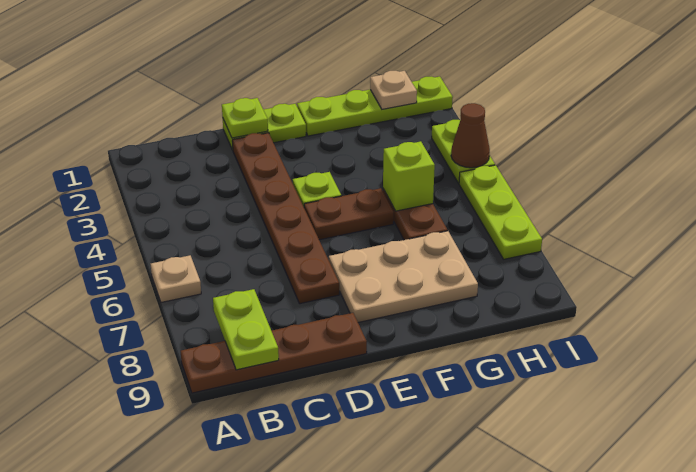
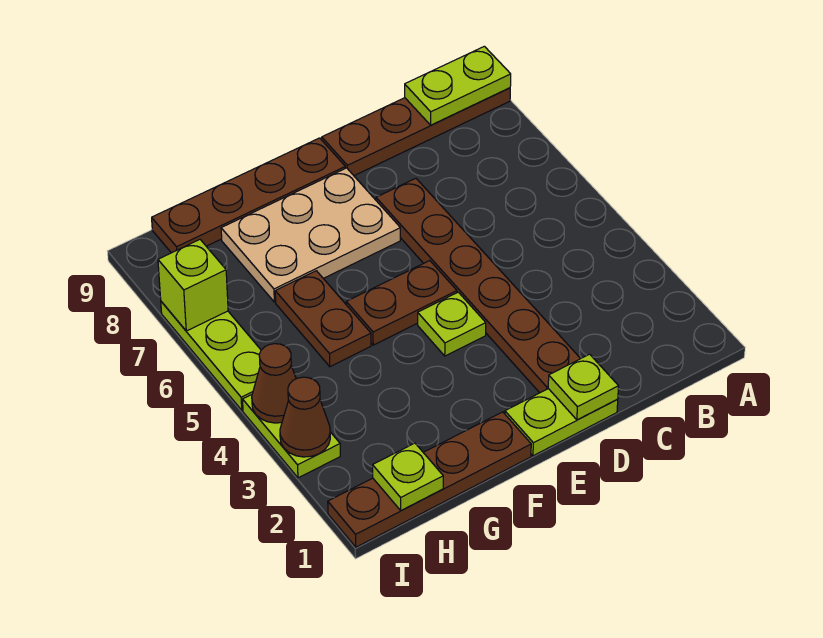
tan plate A6 level 1 -> none
lime plate B8:B9 level 2 -> lime plate A9:B9 level 2
none -> brown plate E9:H9 level 1
lime plate F1:I1 level 1 -> brown plate F1:I1 level 1
lime brick G5 level 2 -> lime brick I7 level 2
tan plate H1 level 2 -> lime plate H1 level 2
none -> brown cone I3 level 2

